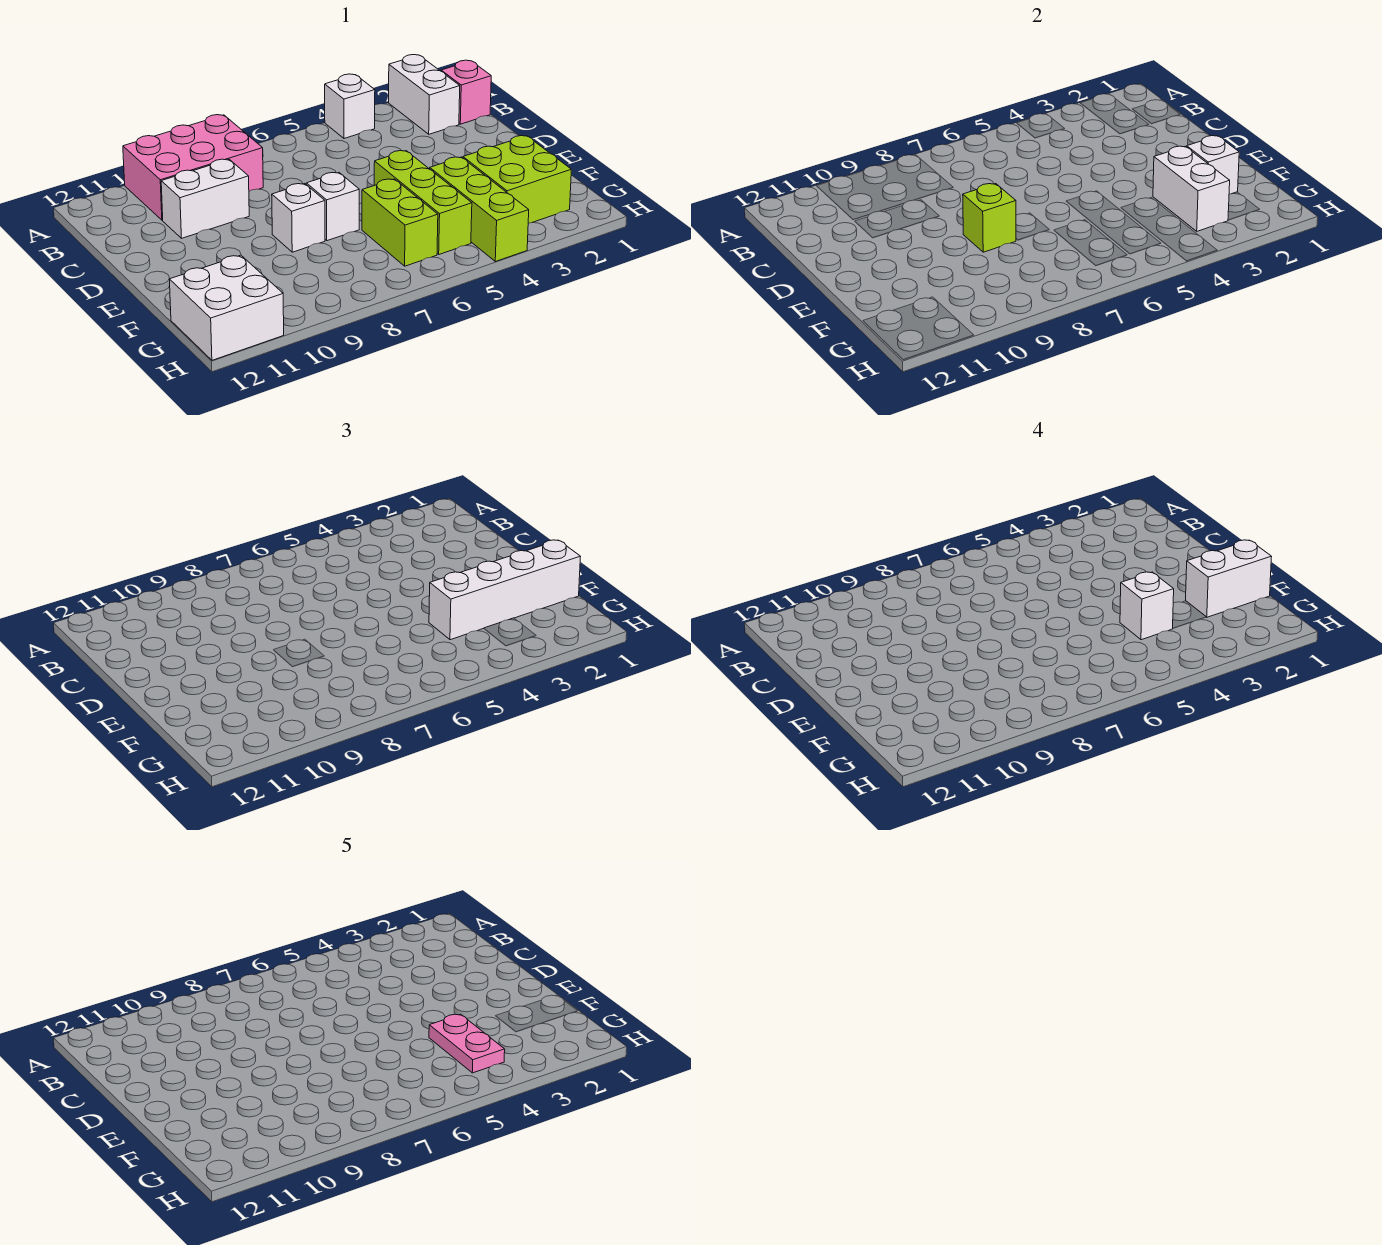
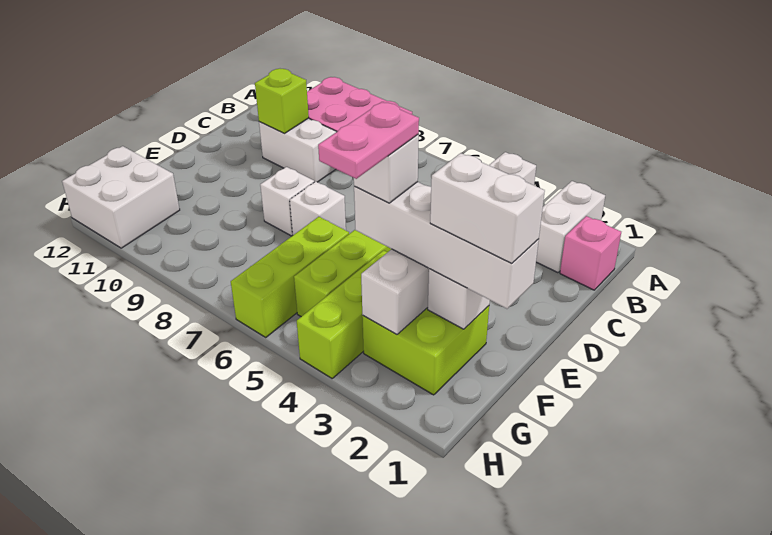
lime brick E8 level 2 -> lime brick C10 level 2
lime brick F6:G6 level 1 -> lime brick F6:H6 level 1

